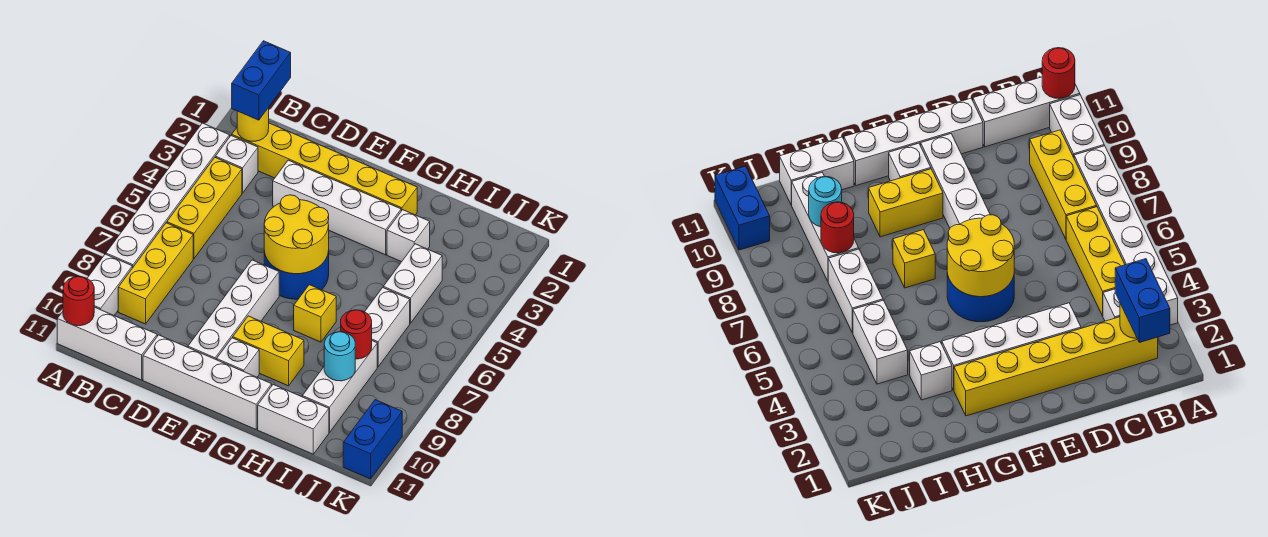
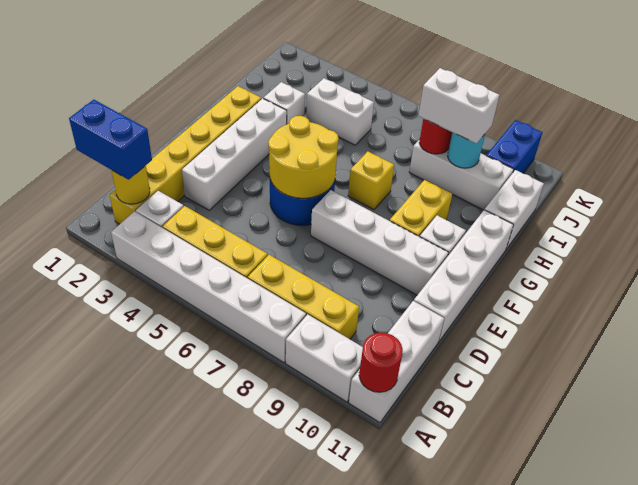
white brick I6:I7 level 1 -> white brick I8:I9 level 3
blue brick K10:K11 level 1 -> blue brick J10:K10 level 1

